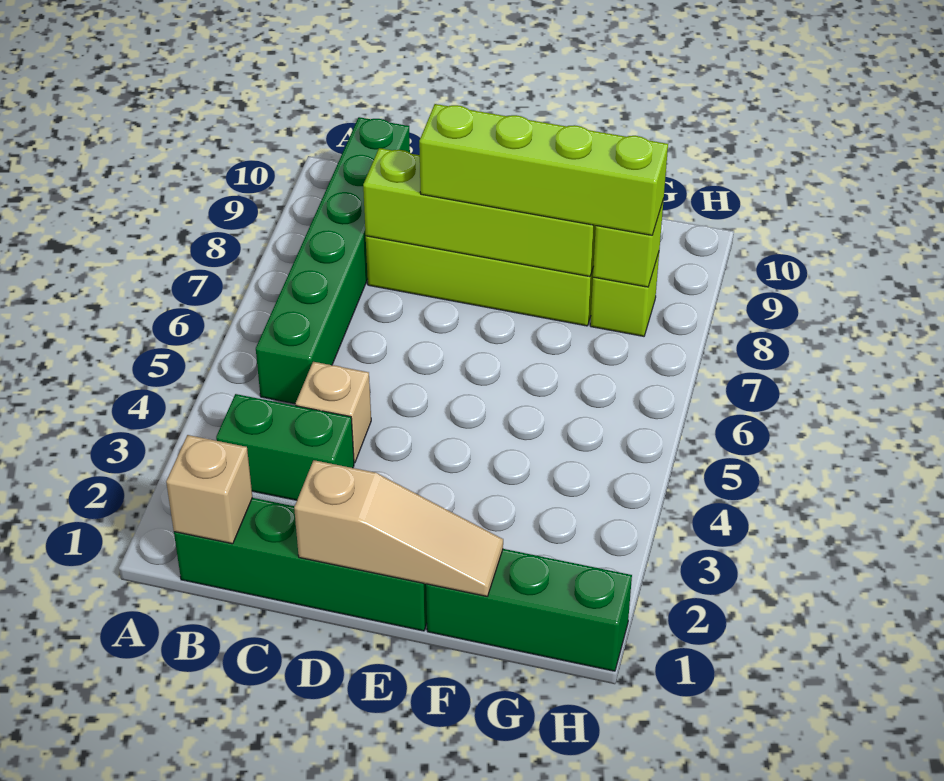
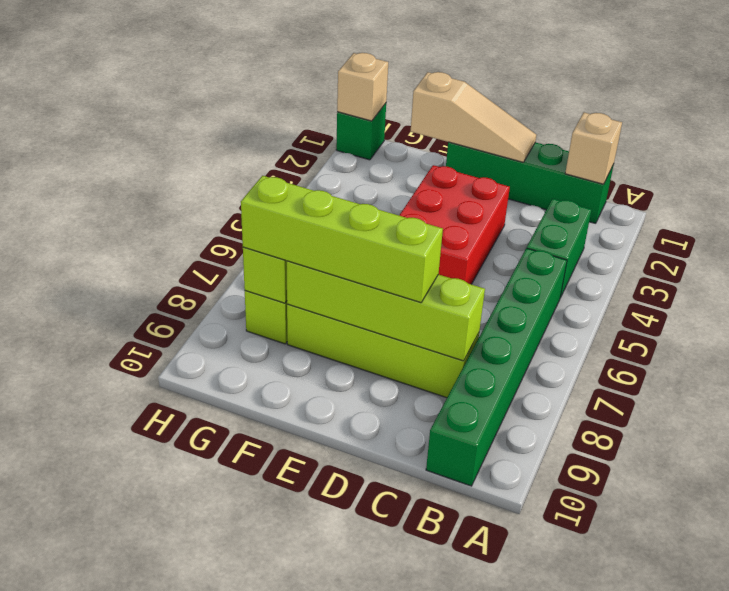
green brick B3:C3 level 1 -> green brick B3:B4 level 1
tan brick C4 level 1 -> tan brick H1 level 2
tan slope D1:F1 level 2 top D -> tan slope D1:F1 level 2 top F
none -> red brick D3:E5 level 1
green brick F1:H1 level 1 -> green brick H1 level 1

